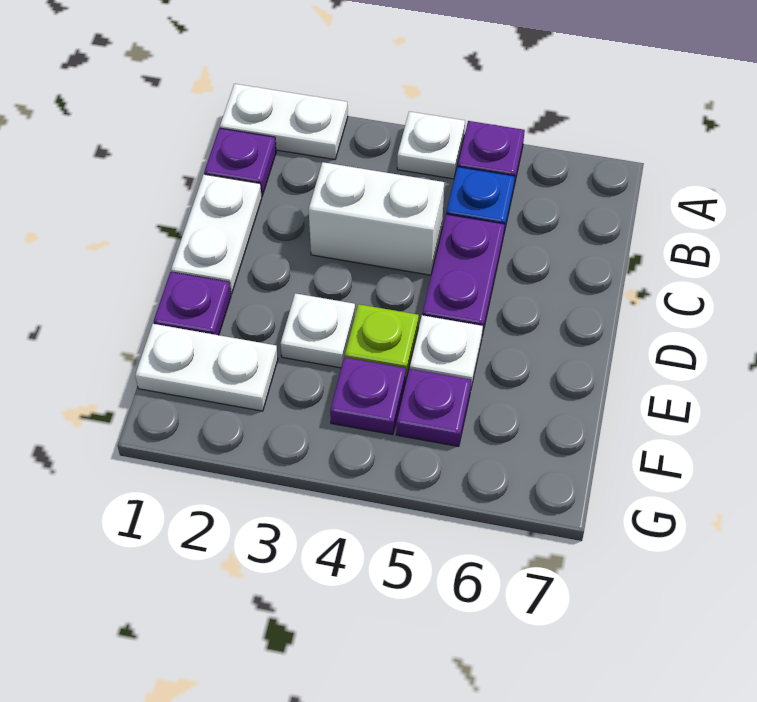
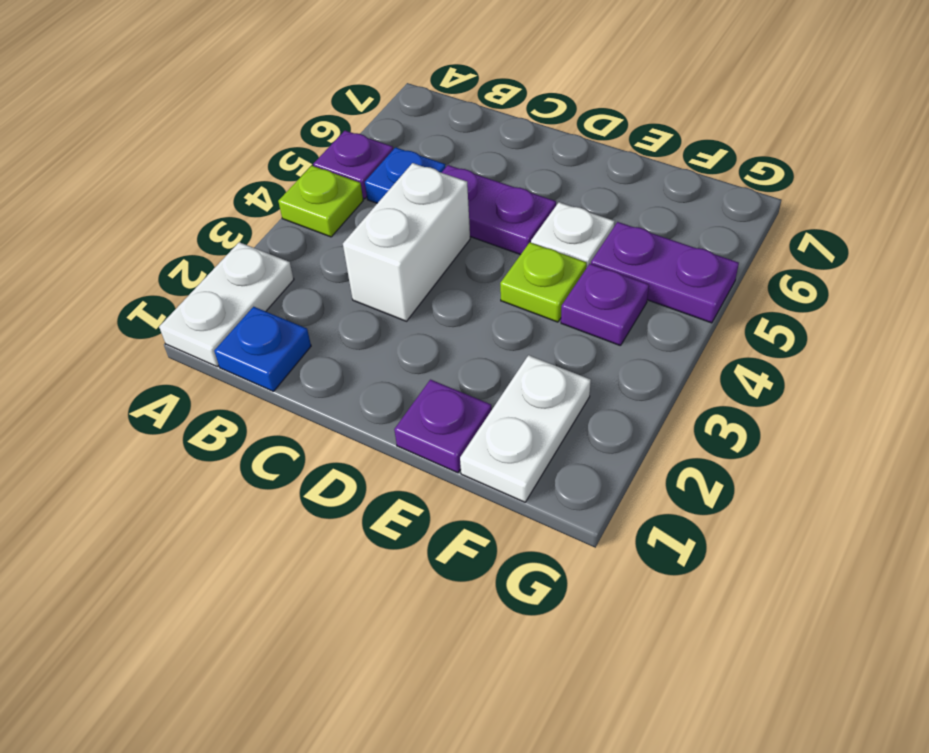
white plate A4 level 1 -> lime plate A4 level 1
purple plate B1 level 1 -> blue plate B1 level 1
white plate C1:D1 level 1 -> none
white plate E3 level 1 -> none
purple plate F5 level 1 -> purple plate F5:G5 level 1

